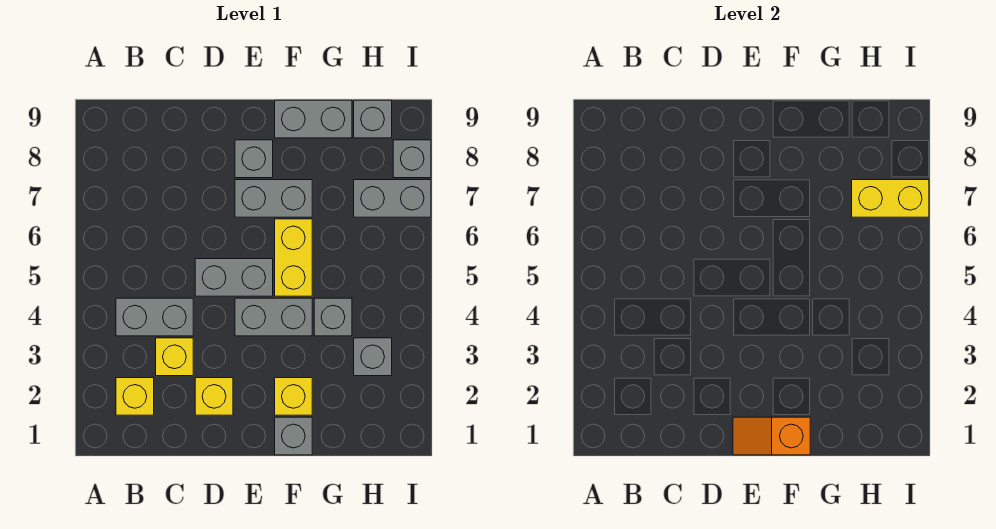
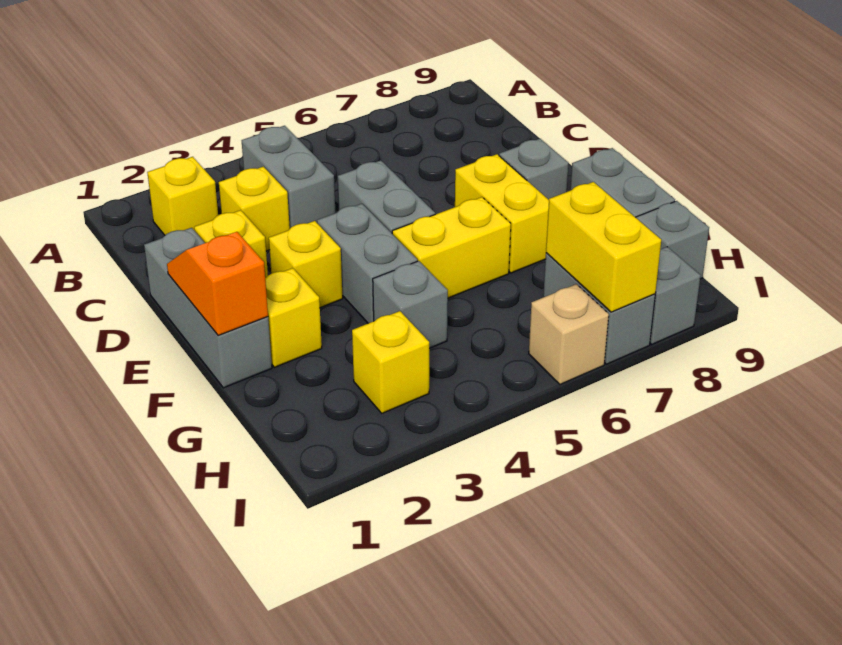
none -> yellow brick E3 level 1
grey brick E7:F7 level 1 -> yellow brick E7:F7 level 1
grey brick F1 level 1 -> grey brick D1:F1 level 1
grey brick H3 level 1 -> yellow brick H3 level 1
none -> tan brick I6 level 1

